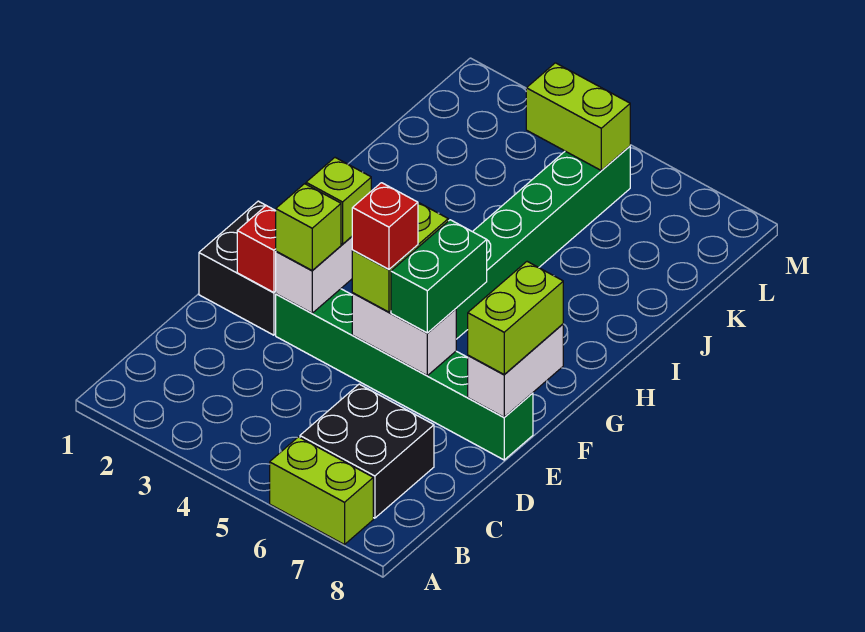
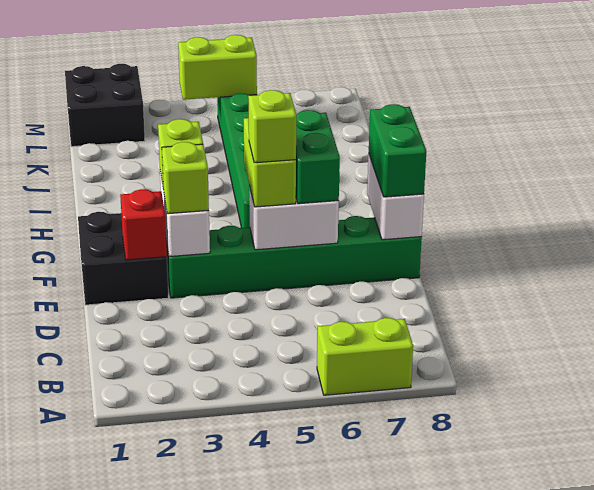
black brick B6:C7 level 1 -> black brick L1:M2 level 1
red brick E5 level 4 -> lime brick E5 level 4
lime brick E8:F8 level 3 -> green brick E8:F8 level 3

